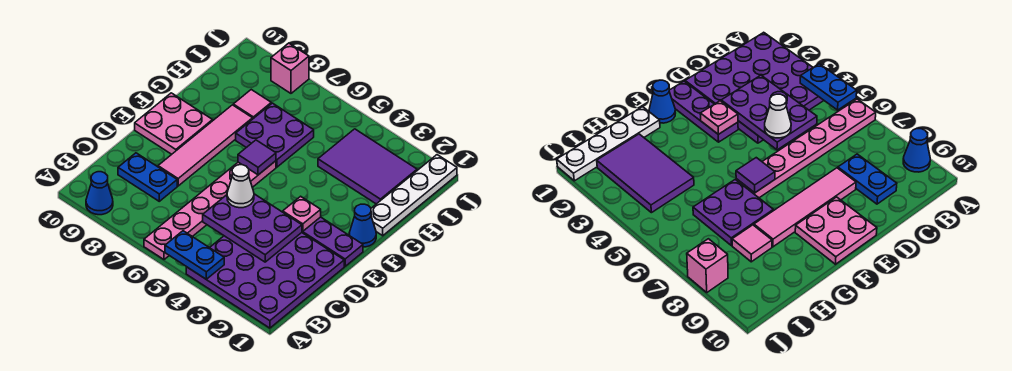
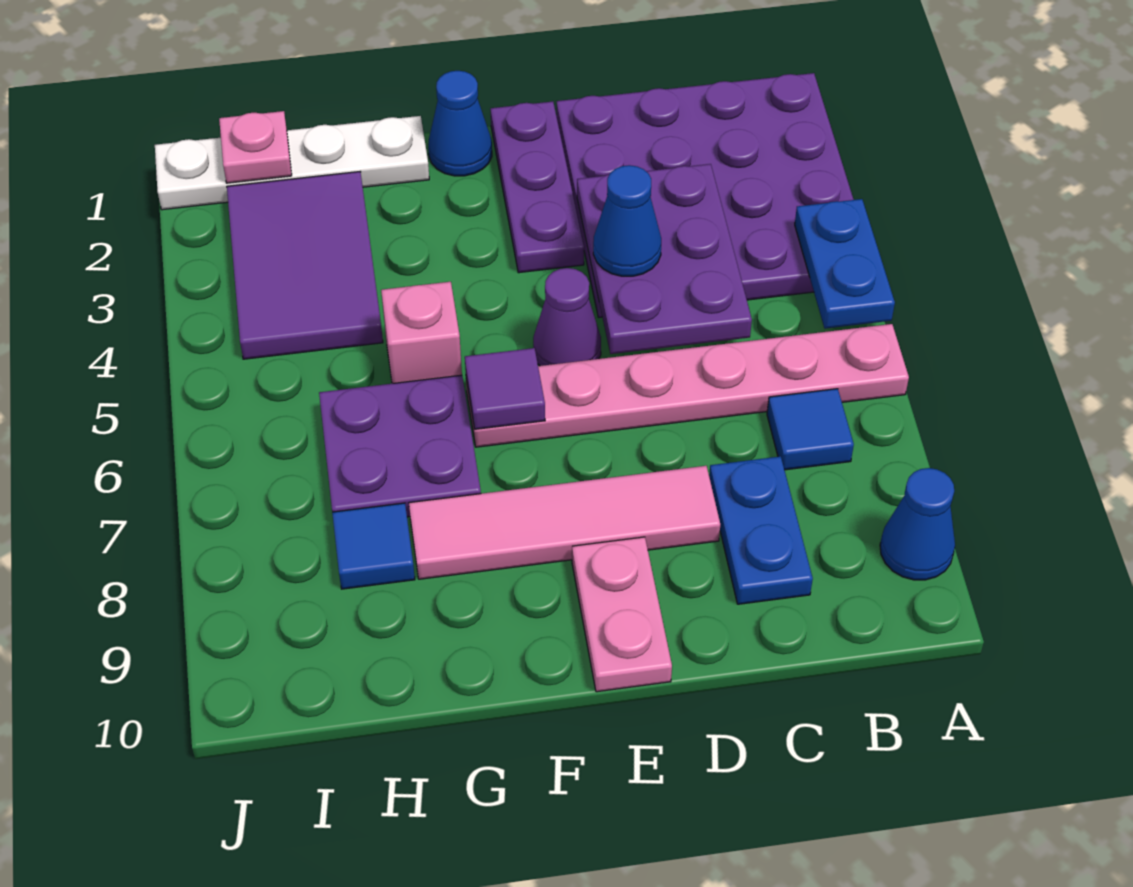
none -> blue tile B7 level 1
none -> blue cone D4 level 3
white cone D5 level 3 -> none
pink plate E3 level 2 -> pink plate I1 level 2
none -> purple cone E5 level 1
pink plate E9:F10 level 1 -> pink plate E9:E10 level 1
pink tile H8 level 1 -> blue tile H8 level 1
pink brick J8 level 1 -> pink brick G5 level 1

